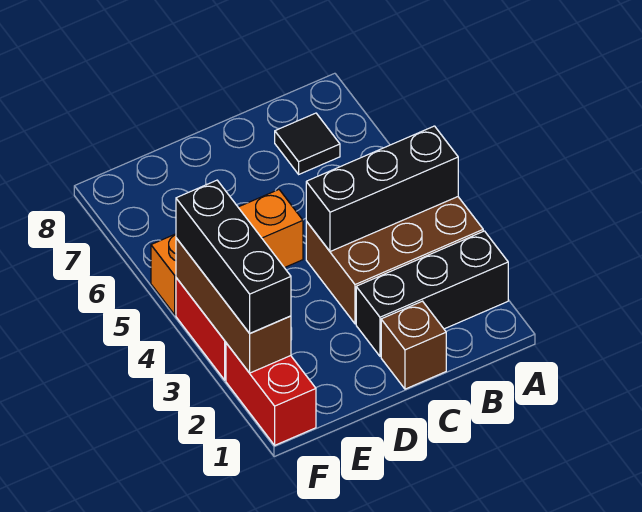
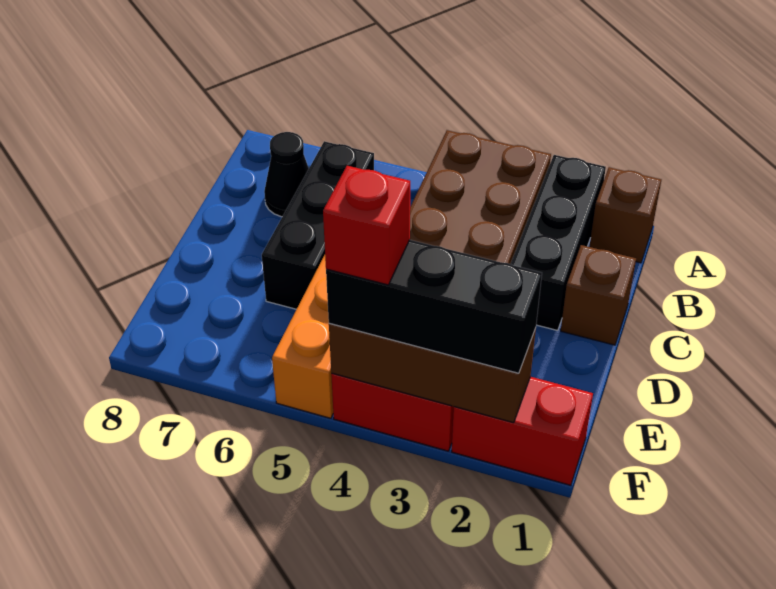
none -> brown brick A1 level 1
black brick A4:C4 level 2 -> black brick B6:D6 level 1
black tile B7 level 1 -> black cone B7 level 1
none -> red brick F4 level 4

